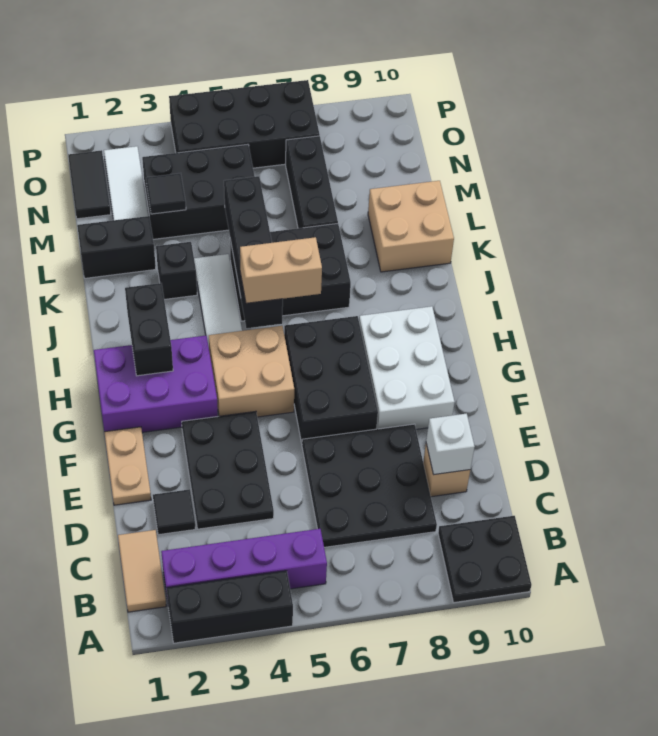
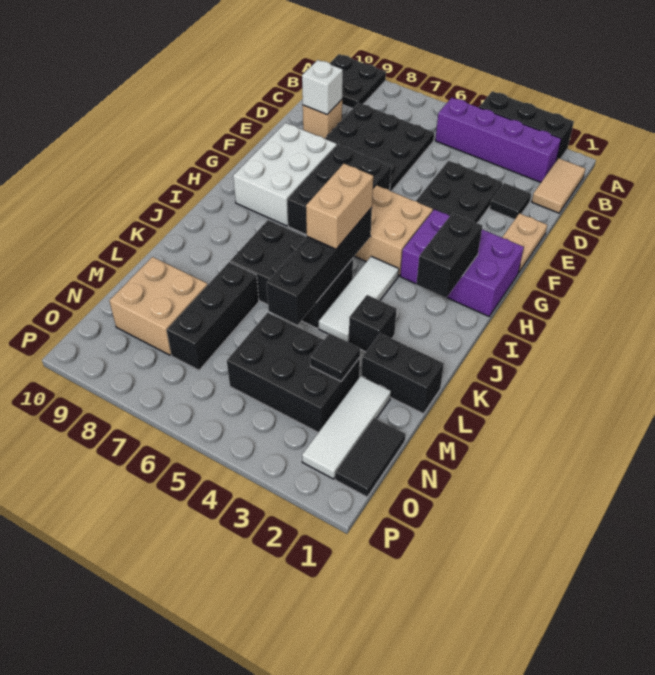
tan brick I5:I6 level 3 -> tan brick I5:J5 level 3
tan brick K9:L10 level 1 -> tan brick M8:N9 level 1
black brick O4:P7 level 1 -> none

